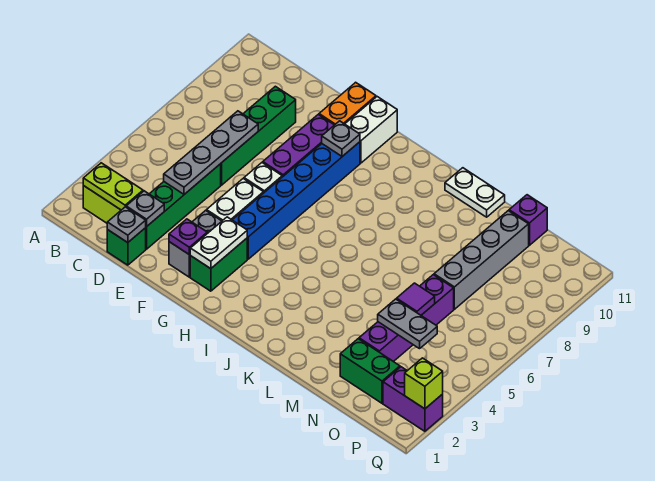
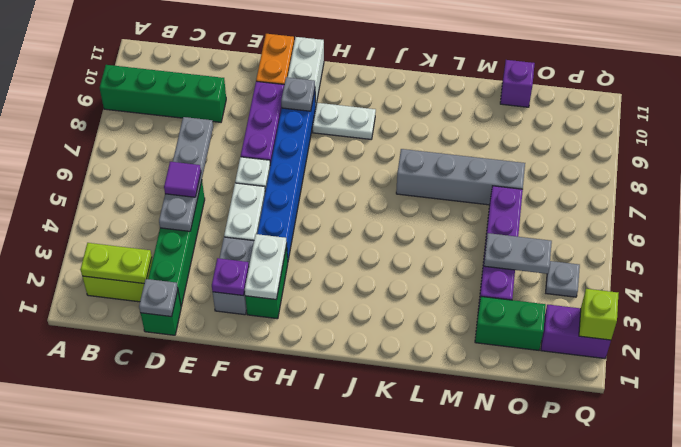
grey plate D2 level 2 -> grey plate P4 level 1
green brick D6:D9 level 1 -> green brick A9:D9 level 1
white plate K11:L11 level 1 -> white plate H9:I9 level 1
purple tile N5 level 2 -> purple tile D5 level 3
grey brick N7:N10 level 1 -> grey brick K7:N7 level 1

